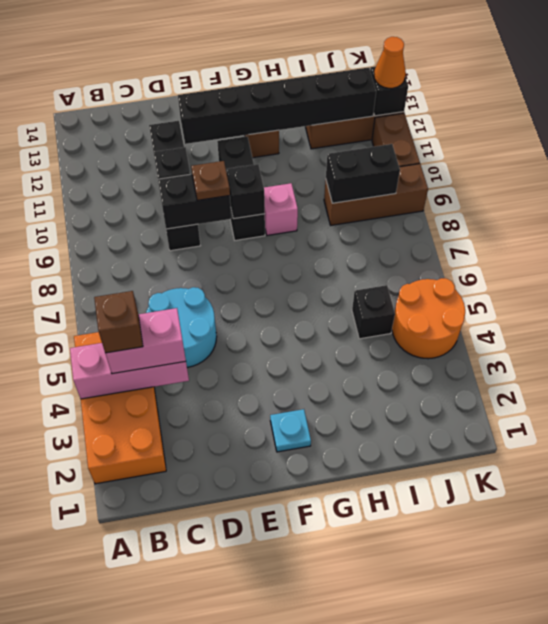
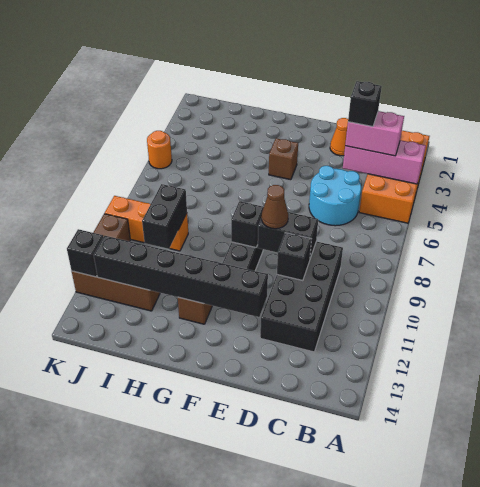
brown brick B4 level 4 -> brown brick F4 level 1
black brick D9:D12 level 1 -> black brick C9:D12 level 1
brown plate E9 level 3 -> brown cone E9 level 3
cyan plate F2 level 1 -> none
pink brick G9 level 1 -> none
black brick I5 level 1 -> black brick C4 level 4
brown brick I9:K9 level 1 -> orange brick I9:K9 level 1
black brick I9:J9 level 2 -> black brick I9:I10 level 2
orange round brick J4:K5 level 1 -> orange round brick K5 level 1
orange cone K12 level 3 -> orange cone D2 level 1

